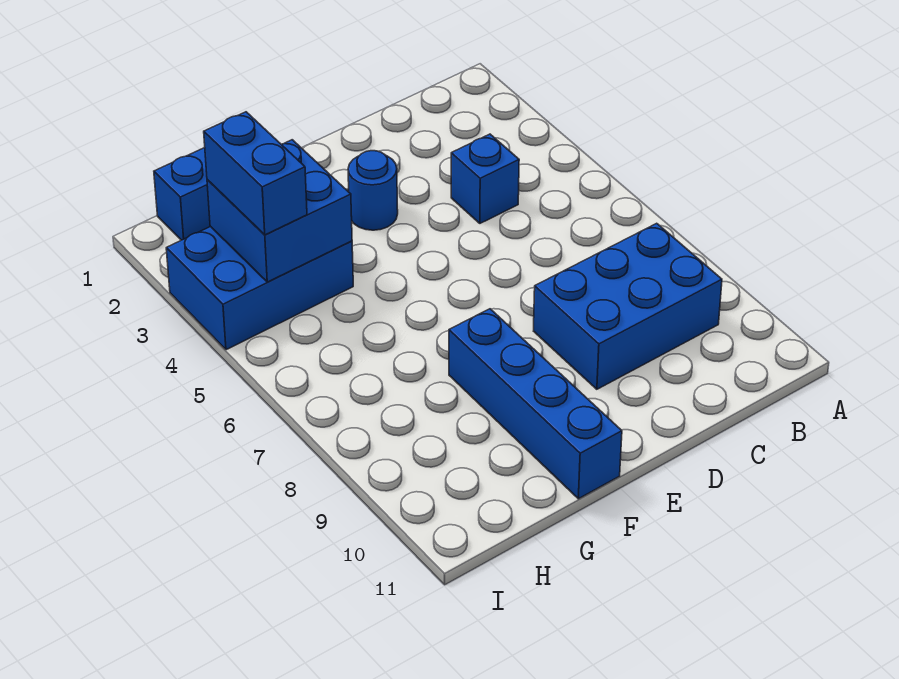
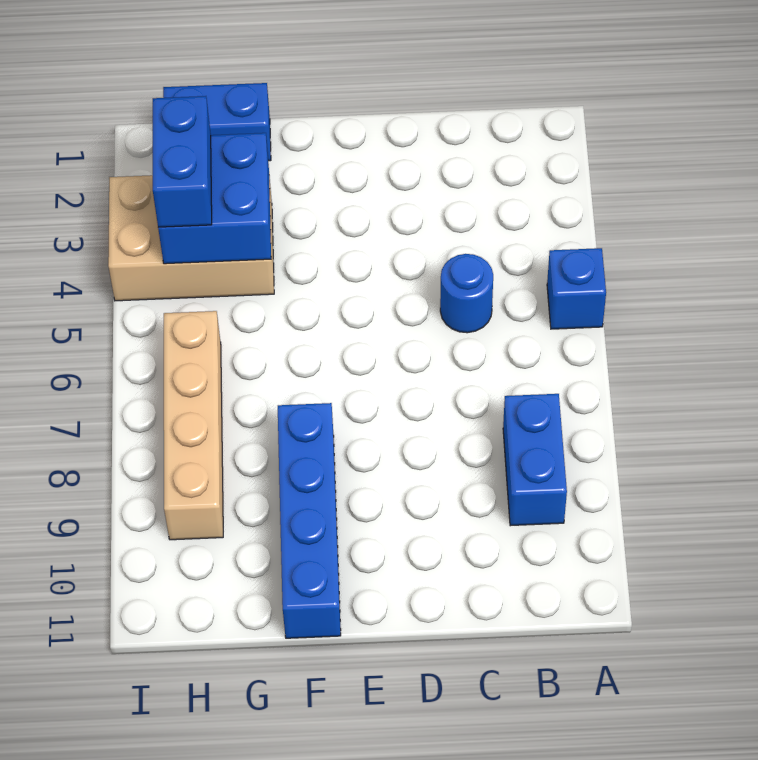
blue brick B8:D9 level 1 -> blue brick B8:B9 level 1
blue brick C4 level 1 -> blue brick A5 level 1
blue round brick E3 level 1 -> blue round brick C5 level 1
blue brick G3:I4 level 1 -> tan brick G3:I4 level 1
none -> tan brick H6:H9 level 1

